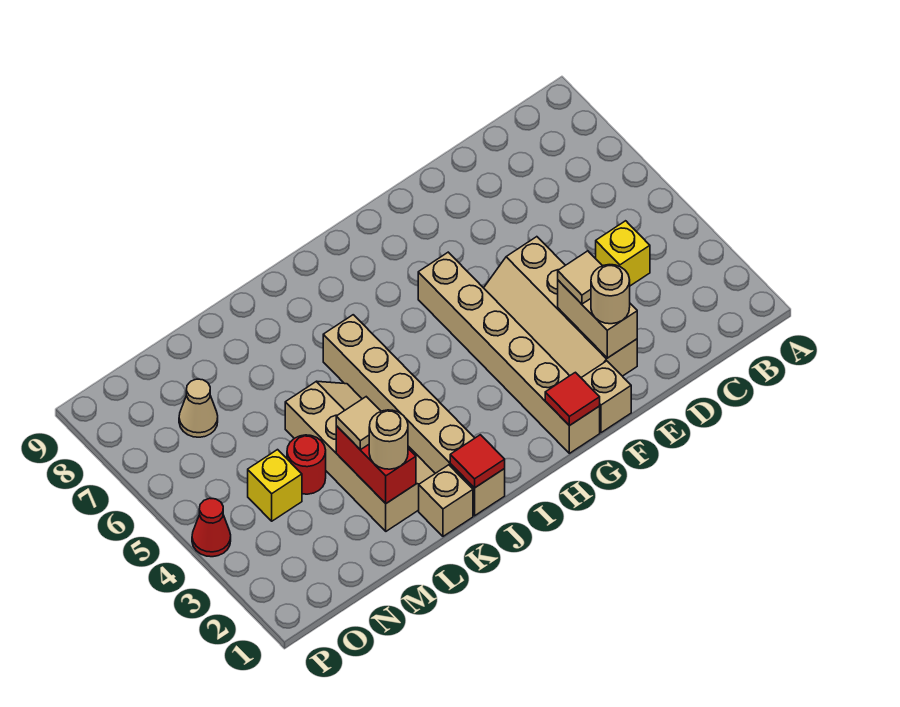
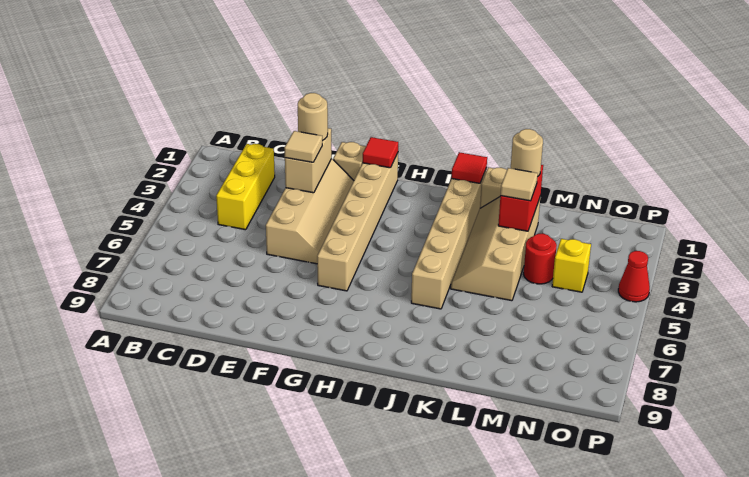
yellow brick C4 level 1 -> yellow brick C2:C4 level 1
tan cone N7 level 1 -> none

